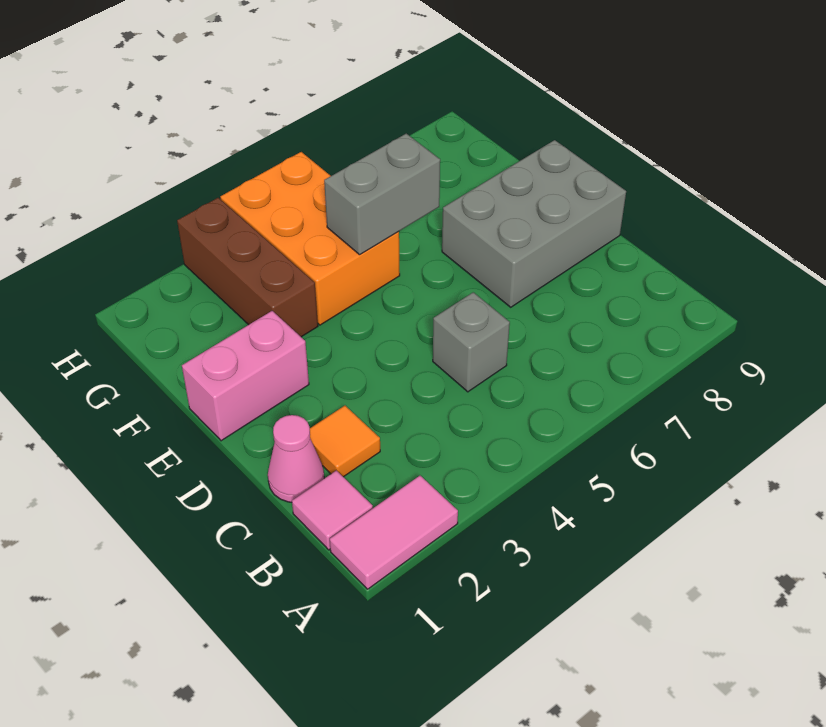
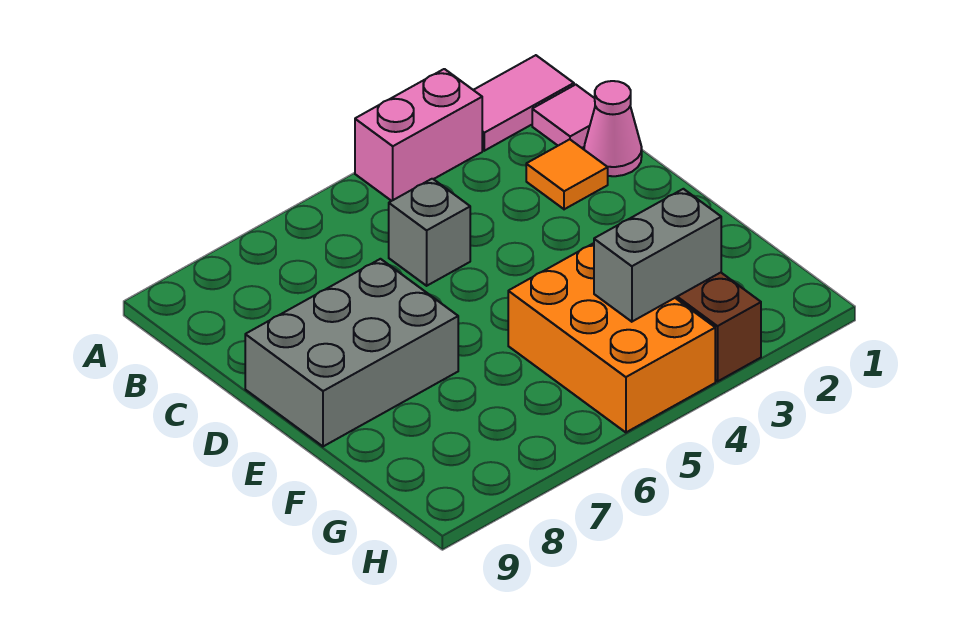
pink brick E1:E2 level 1 -> pink brick A3:A4 level 1
grey brick F5:F6 level 2 -> grey brick G3:G4 level 2

